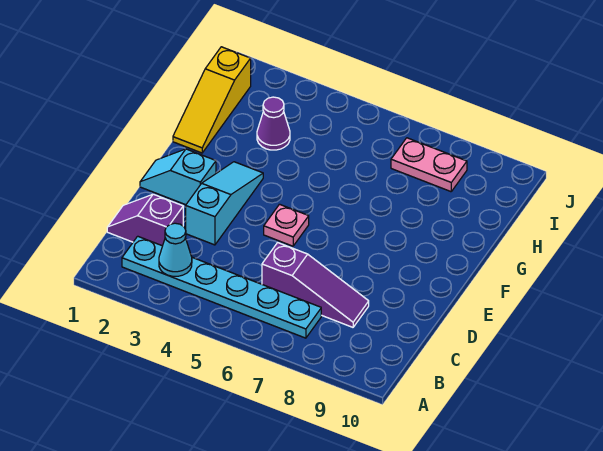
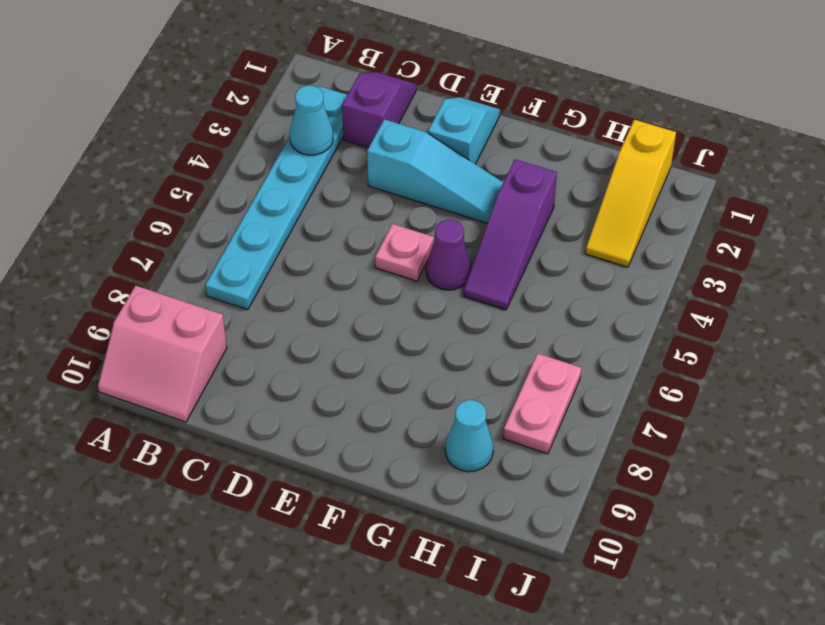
none -> pink slope A9:B10 level 1 top 9
purple slope C6:C8 level 1 top 6 -> purple slope G3:G5 level 1 top 3
yellow slope G1:I1 level 1 top I -> yellow slope I1:I3 level 1 top 1
purple cone H3 level 1 -> purple cone F5 level 1
none -> cyan cone H9 level 1

